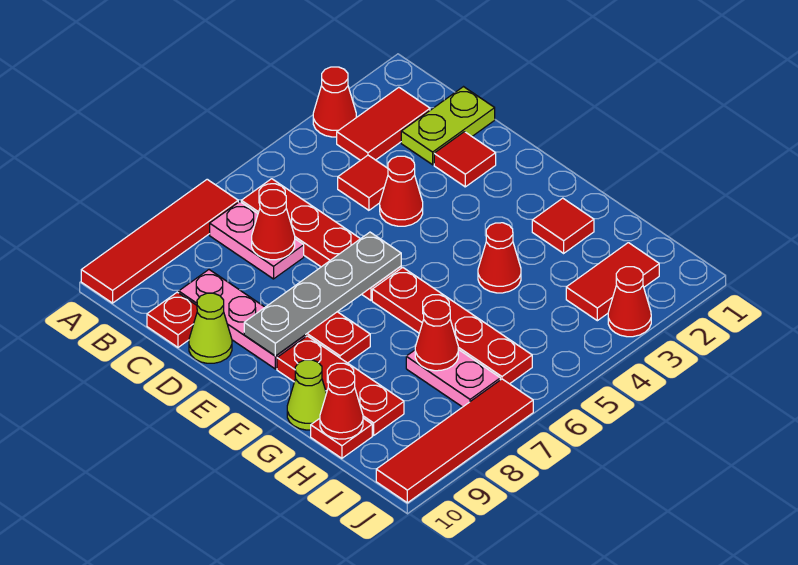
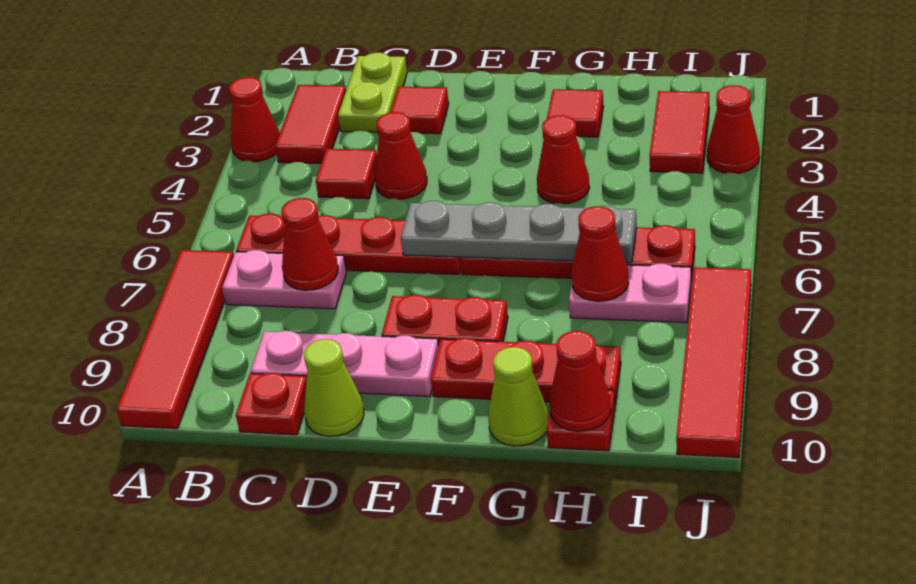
grey plate E6:E9 level 2 -> grey plate E6:H6 level 2

